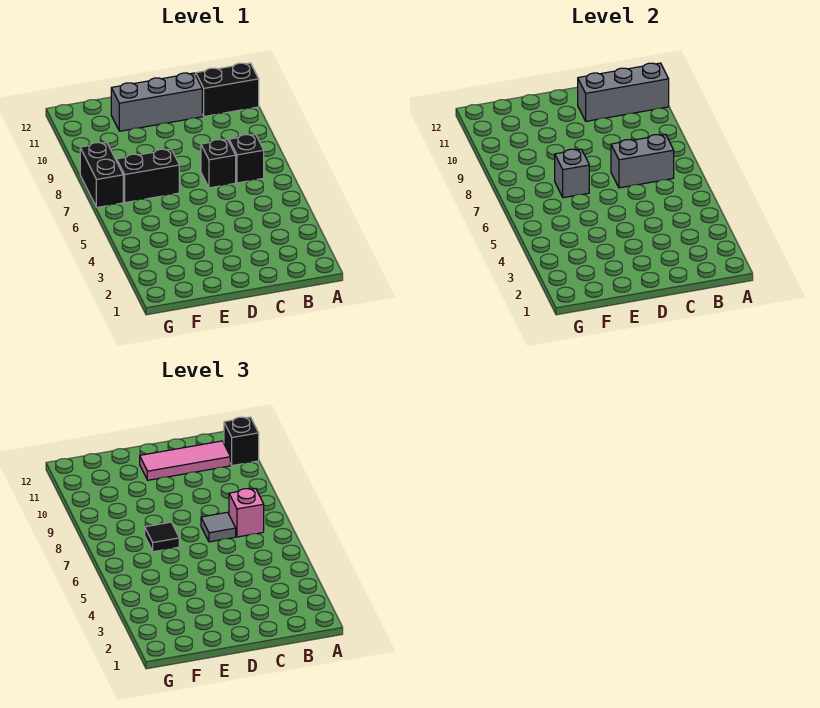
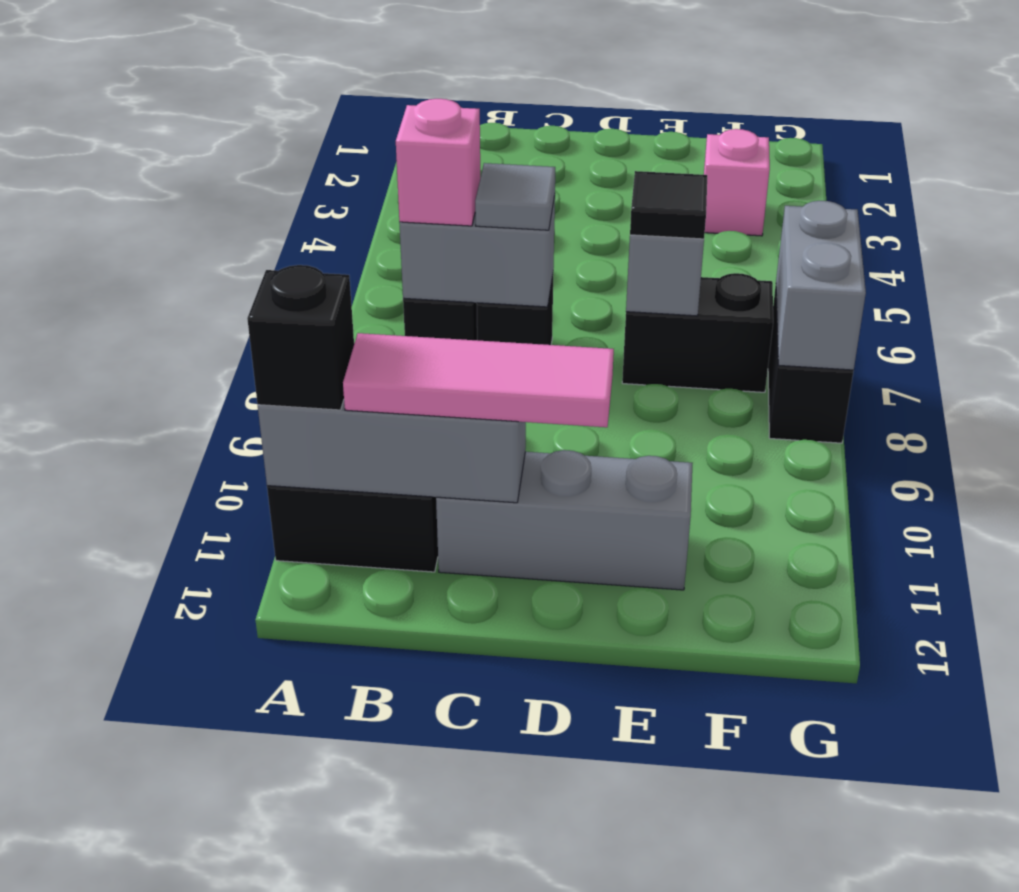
none -> pink brick F3 level 1
none -> grey brick G7:G8 level 2

